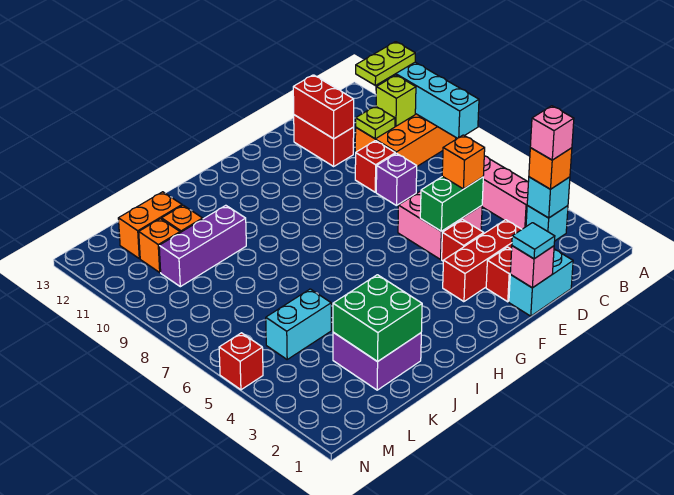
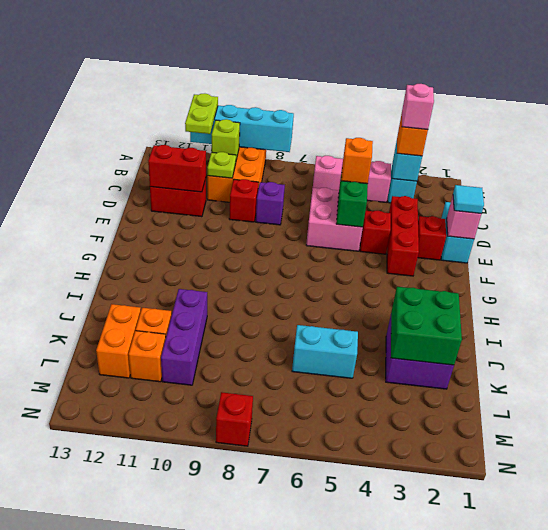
cyan brick K5:L5 level 1 -> cyan brick K5:K6 level 1
red brick N5 level 1 -> red brick N8 level 1

